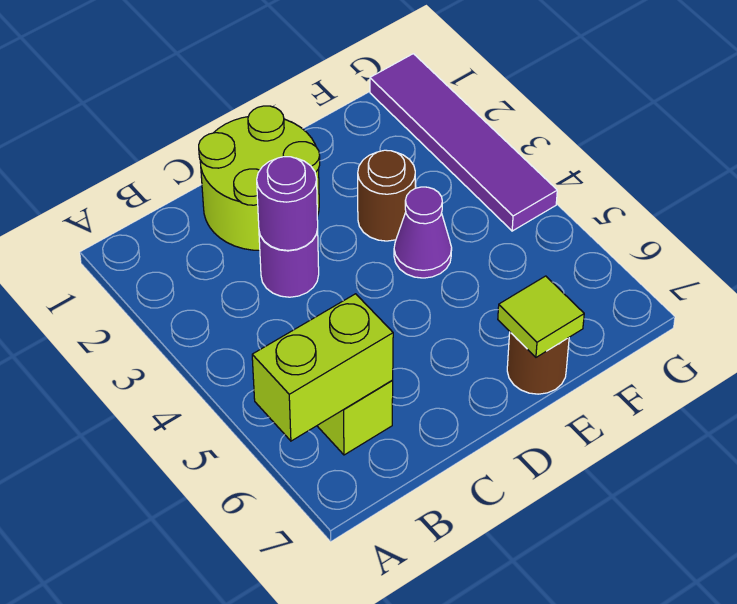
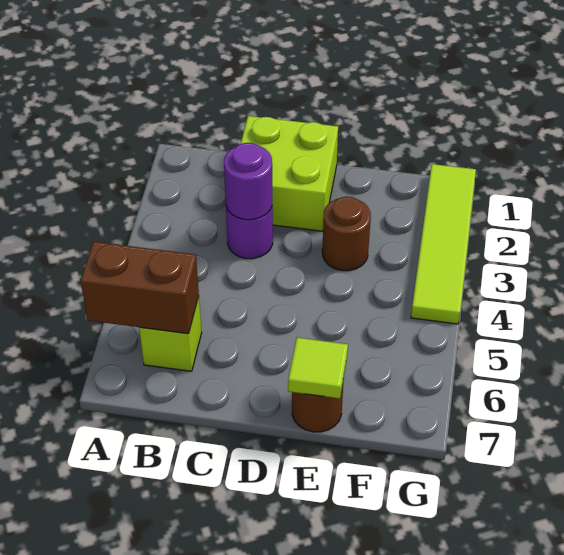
lime brick A6:B6 level 2 -> brown brick A6:B6 level 2
lime round brick C1:D2 level 1 -> lime brick C1:D2 level 1
purple cone E4 level 1 -> none
purple tile G1:G4 level 1 -> lime tile G1:G4 level 1

